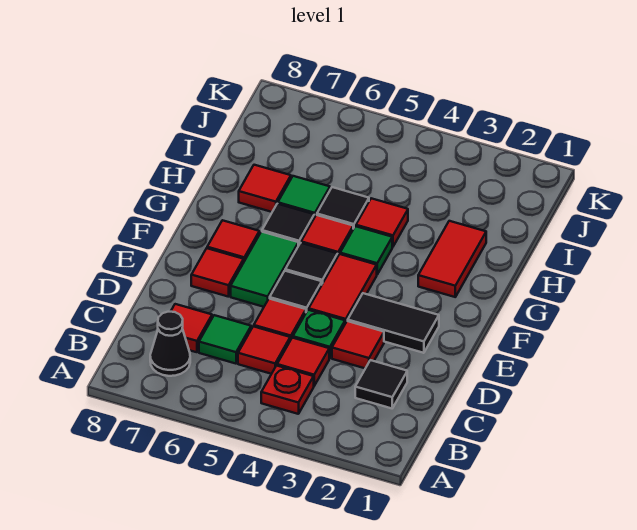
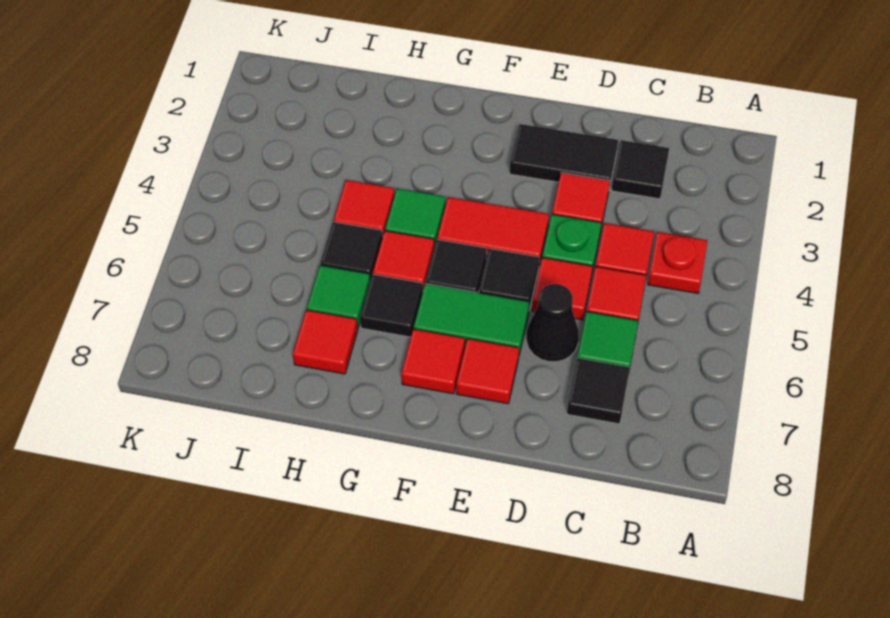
black cone B7 level 1 -> black cone D6 level 1
red tile C7 level 1 -> black tile C7 level 1
black tile E2:E3 level 1 -> black tile D2:E2 level 1
red tile G2:H2 level 1 -> none

